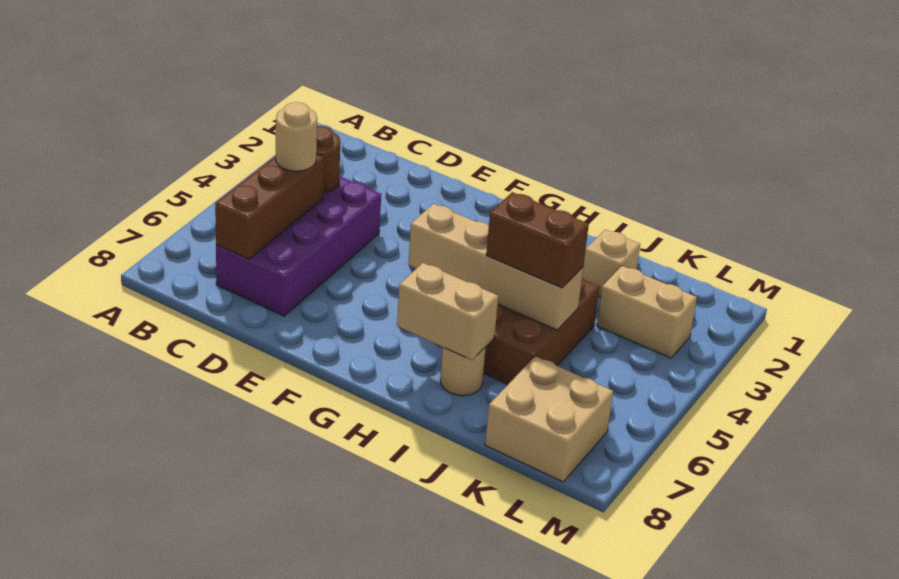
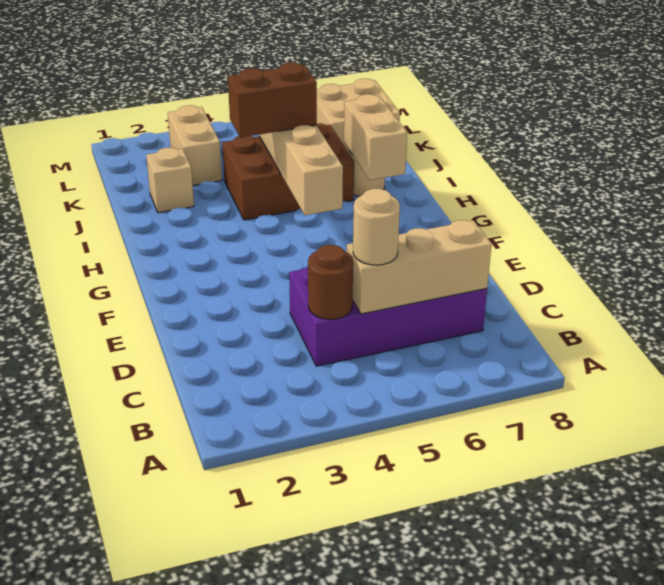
brown brick C5:C7 level 2 -> tan brick C5:C7 level 2
brown brick I5:J5 level 3 -> brown brick I4:I5 level 3

